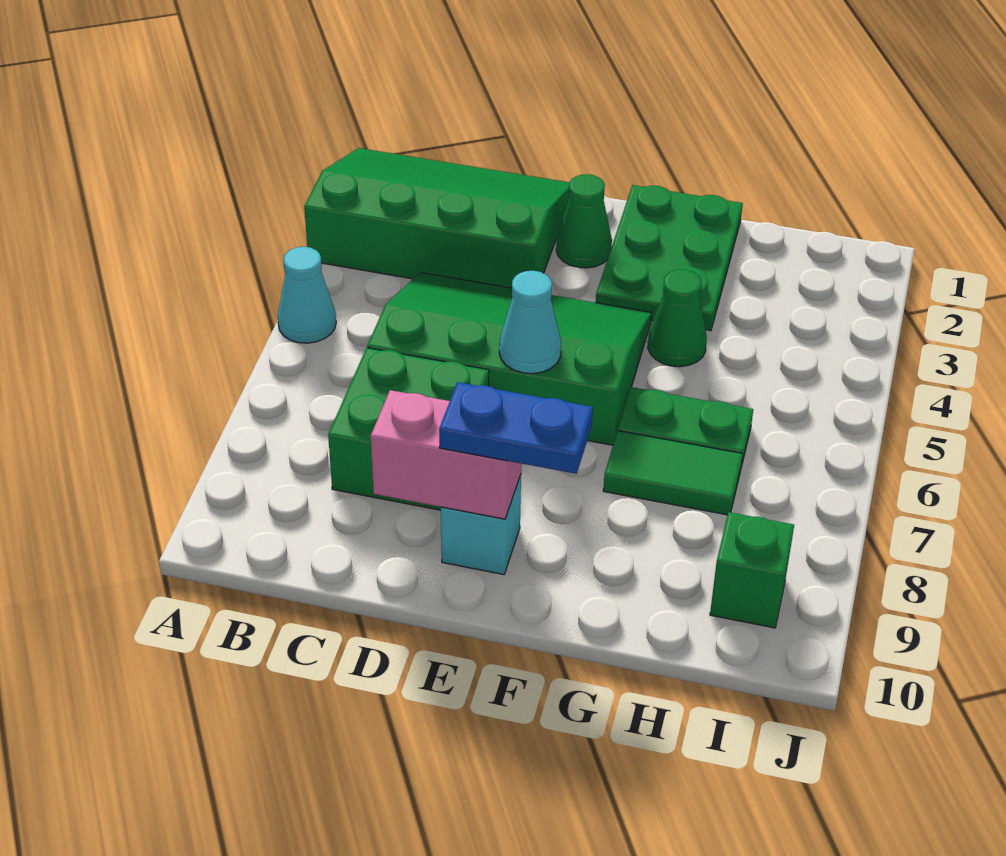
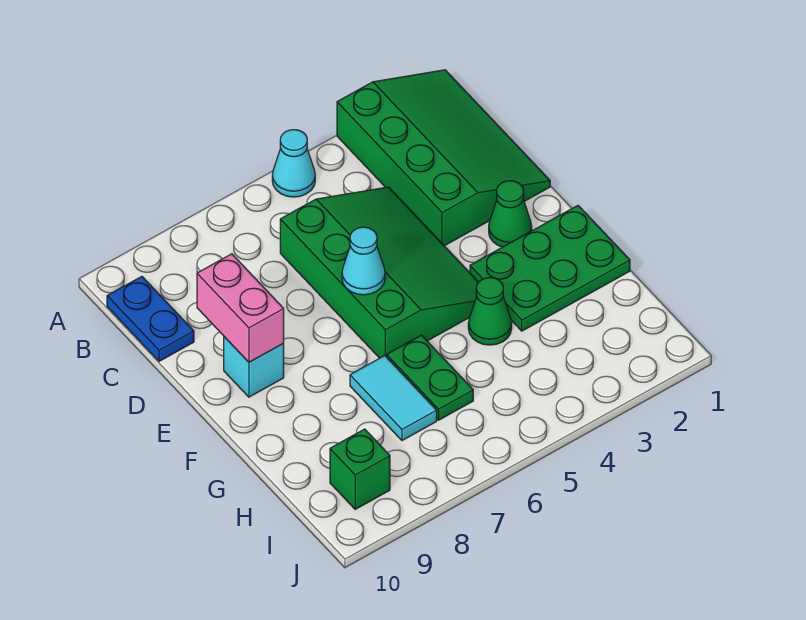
green brick C7:D8 level 1 -> none
blue plate E9:F9 level 3 -> blue plate B10:C10 level 1
green tile G7:H7 level 1 -> cyan tile G7:H7 level 1

